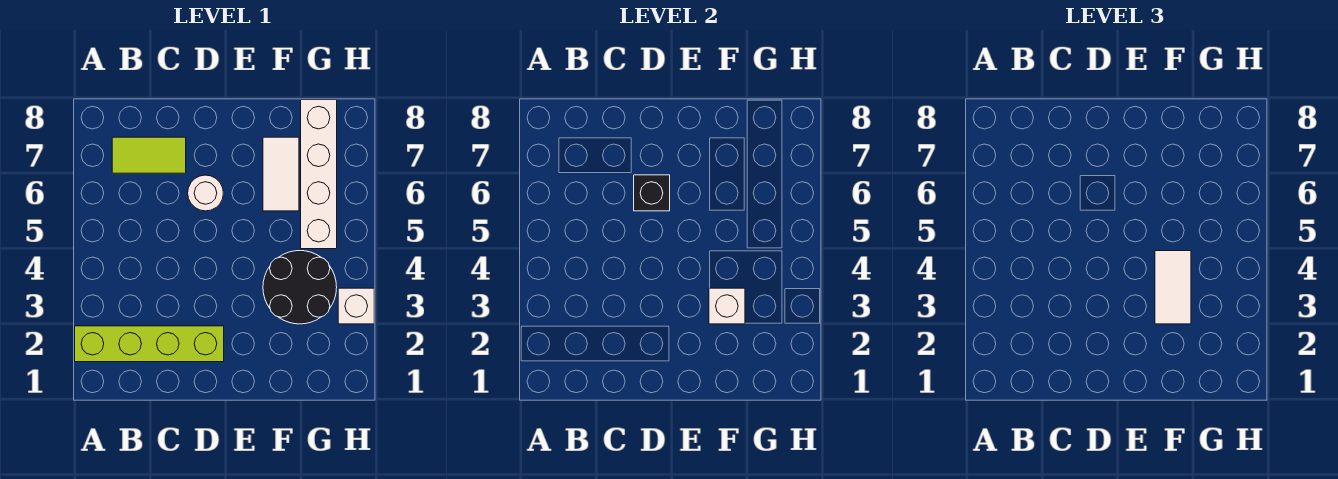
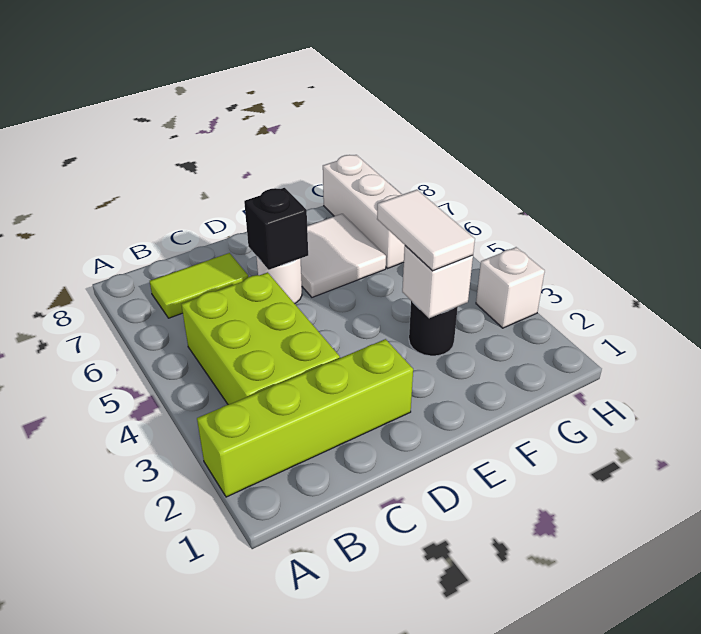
none -> lime brick B3:C5 level 1
black round brick F3:G4 level 1 -> black round brick F3 level 1
white tile F6:F7 level 1 -> white tile E6:F7 level 1
white brick G5:G8 level 1 -> white brick G6:G8 level 1

